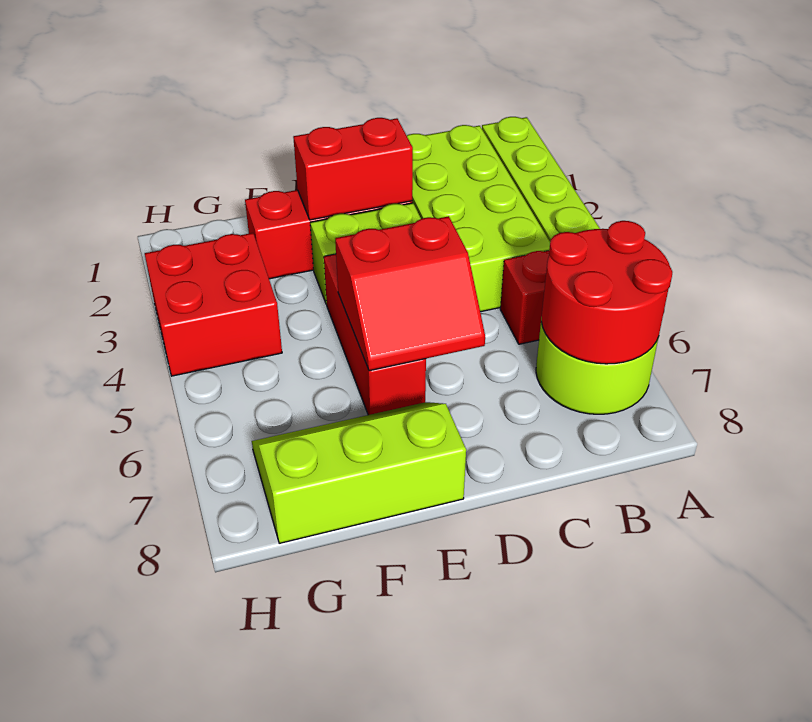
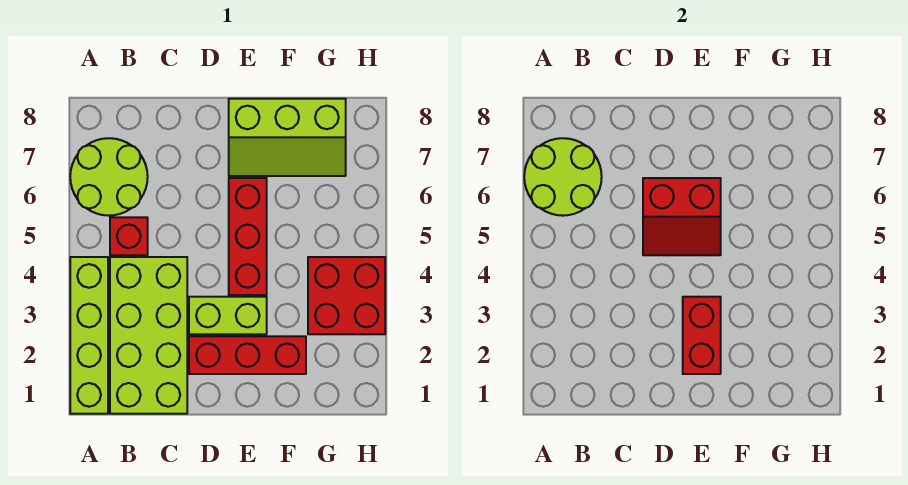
red round brick A6:B7 level 2 -> lime round brick A6:B7 level 2
red brick D2:E2 level 2 -> red brick E2:E3 level 2
red slope D5:E6 level 2 top 5 -> red slope D5:E6 level 2 top 6

